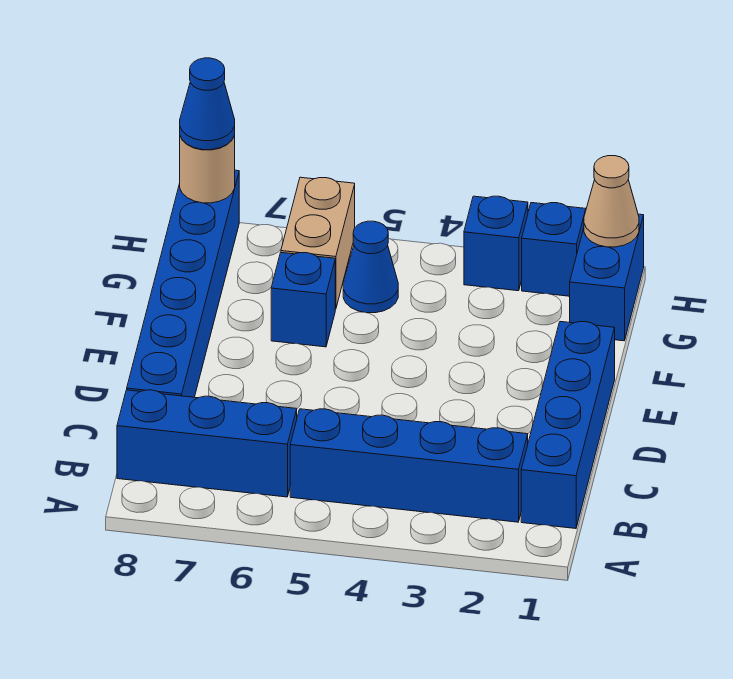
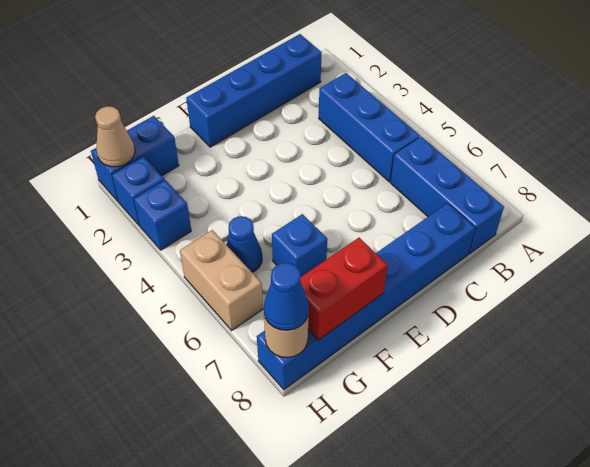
blue brick B2:B5 level 1 -> blue brick B3:B5 level 1
none -> red brick F8:G8 level 2
tan brick G6:H6 level 1 -> tan brick H5:H6 level 1

